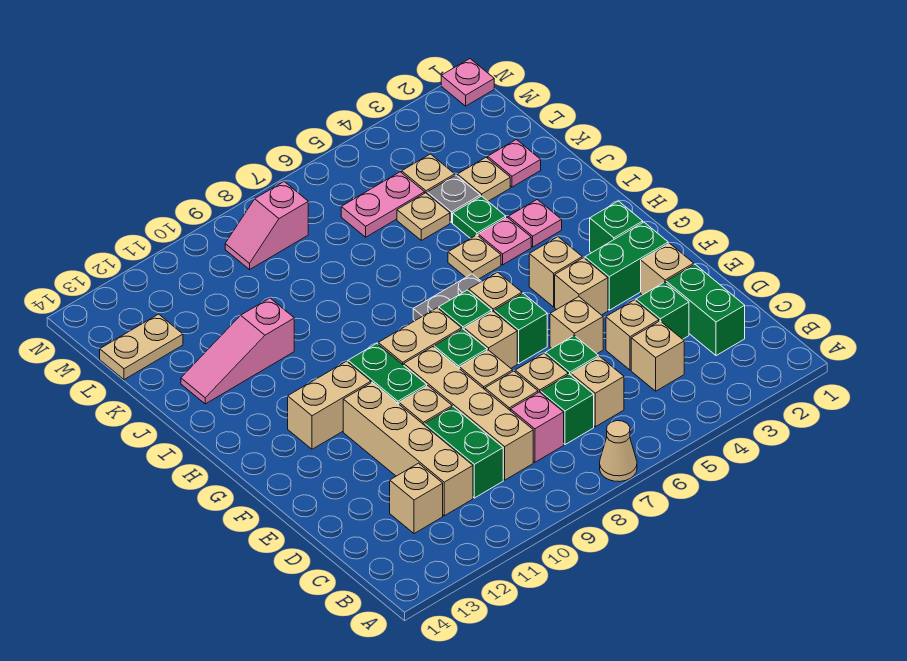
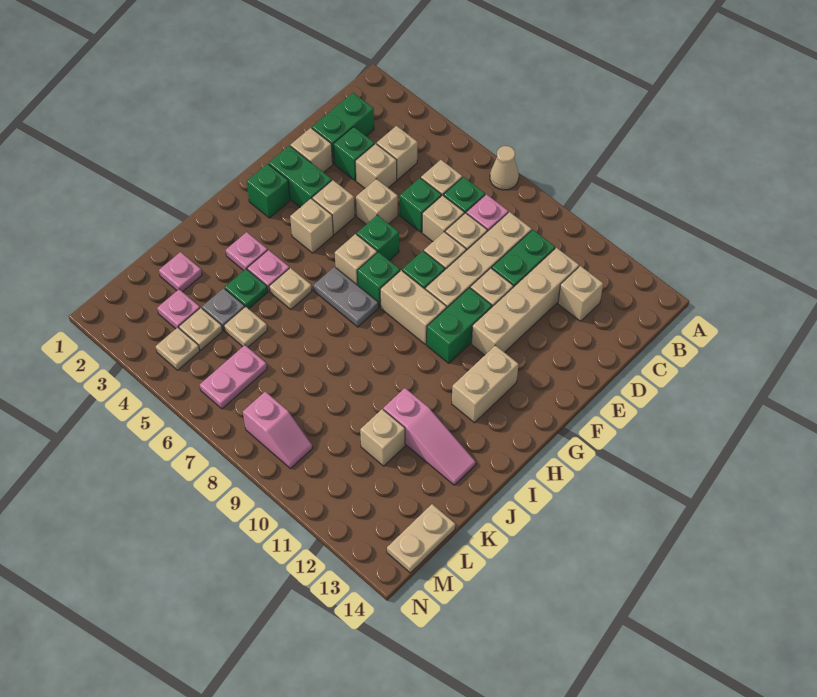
tan brick F7 level 1 -> tan brick K11 level 1
tan brick G11:G12 level 1 -> tan brick G12:H12 level 1
tan plate K3 level 1 -> tan plate M4 level 1
pink plate L5:L6 level 1 -> pink plate L6:M6 level 1
tan plate L13:L14 level 1 -> tan plate L14:M14 level 1
pink plate N1 level 1 -> pink plate L3 level 1

